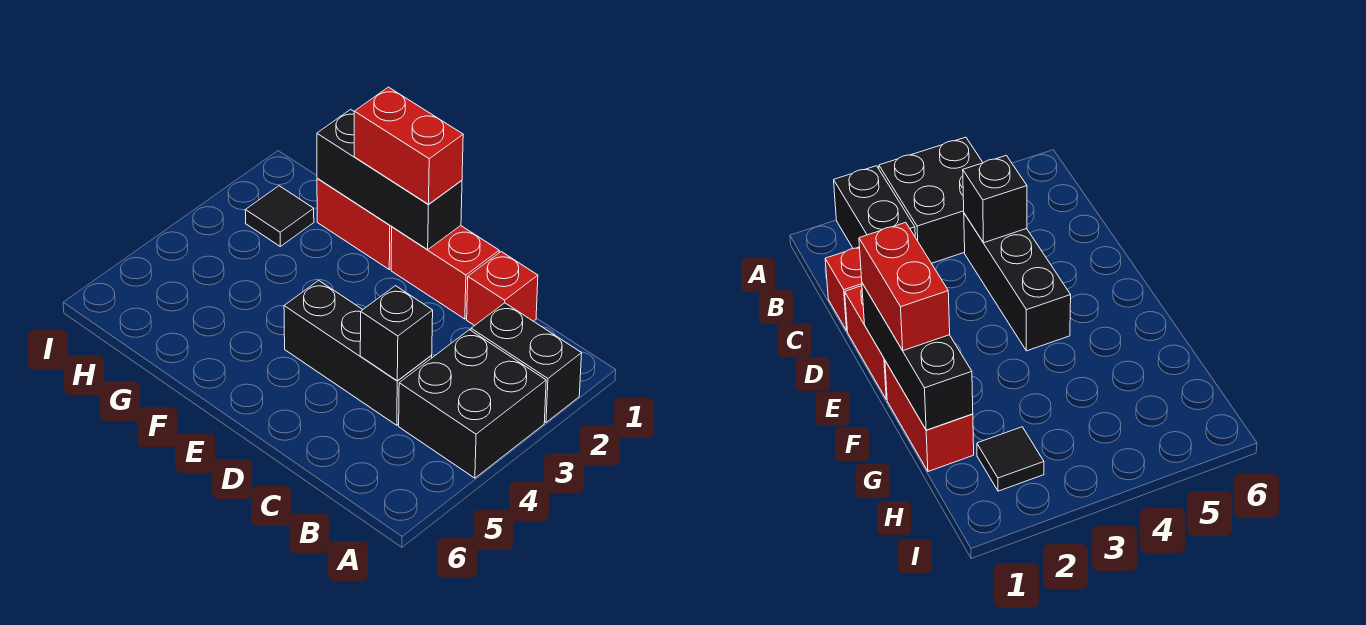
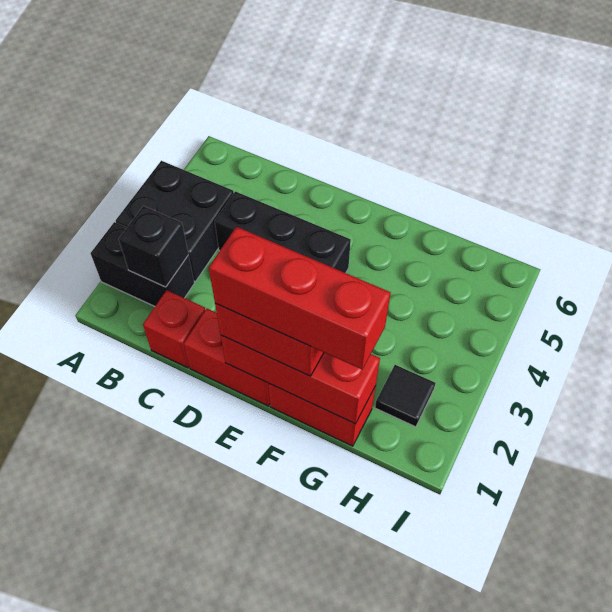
black brick C4 level 2 -> black brick B2 level 2
black brick E1:G1 level 2 -> red brick E1:G1 level 2
none -> red brick E1:G1 level 4

